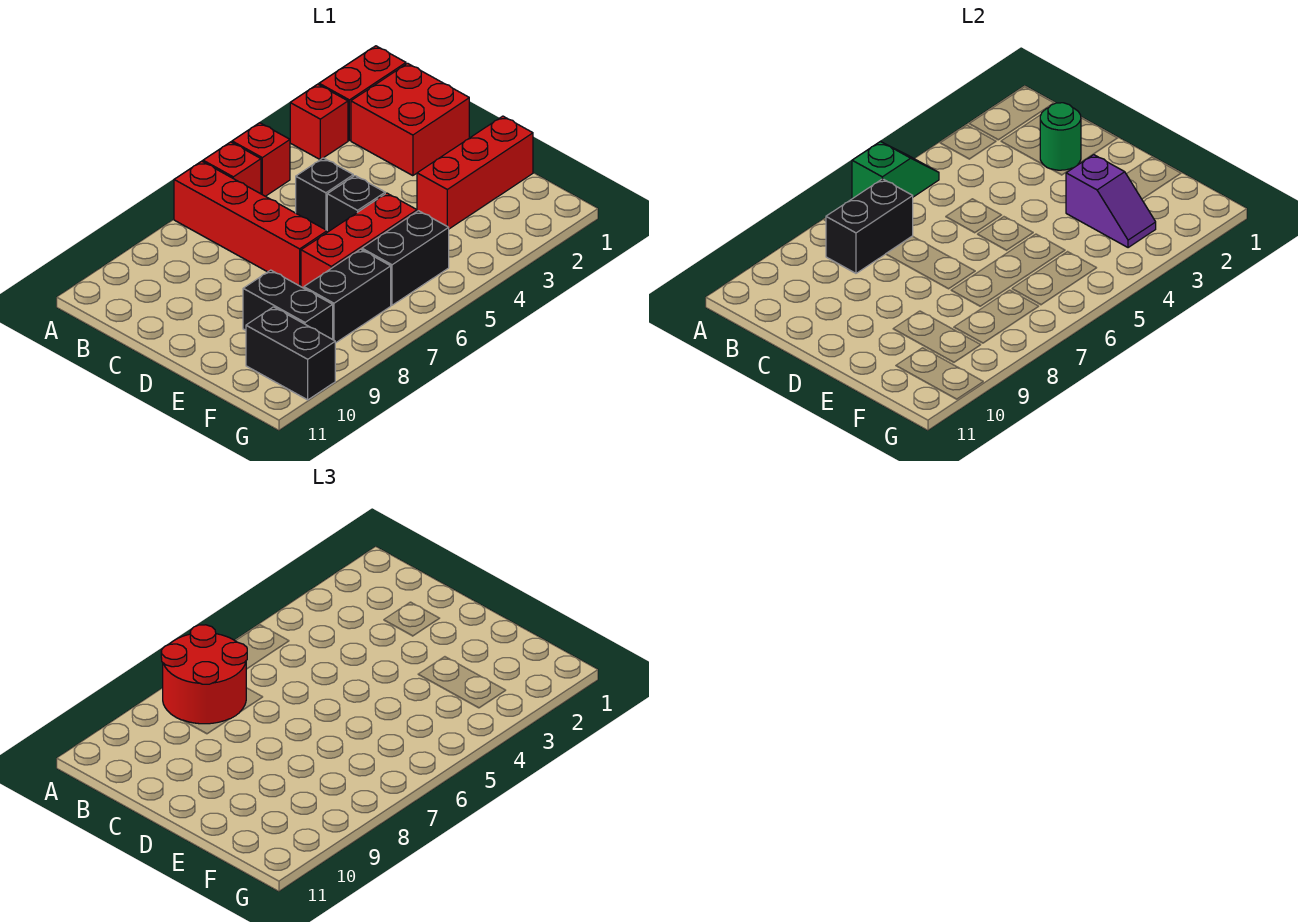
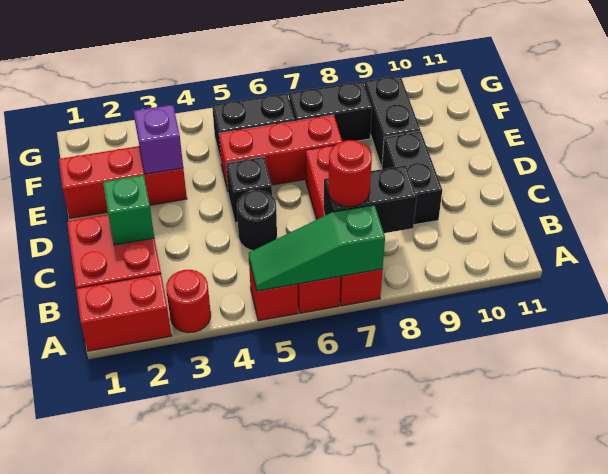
red brick A3 level 1 -> red round brick A3 level 1
green slope A5:A6 level 2 top 6 -> green slope A5:A7 level 2 top 7
red round brick A7:B8 level 3 -> red round brick B7 level 3
green round brick C2 level 2 -> green brick C2 level 2
black brick C5 level 1 -> black round brick C5 level 1
black brick F10:G10 level 1 -> black brick C9:D9 level 1

